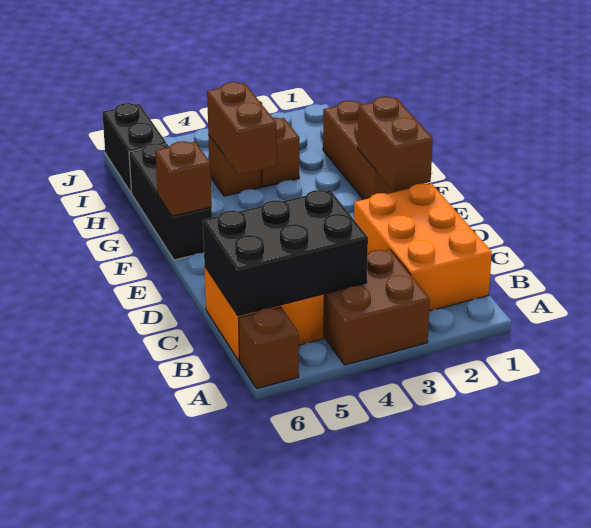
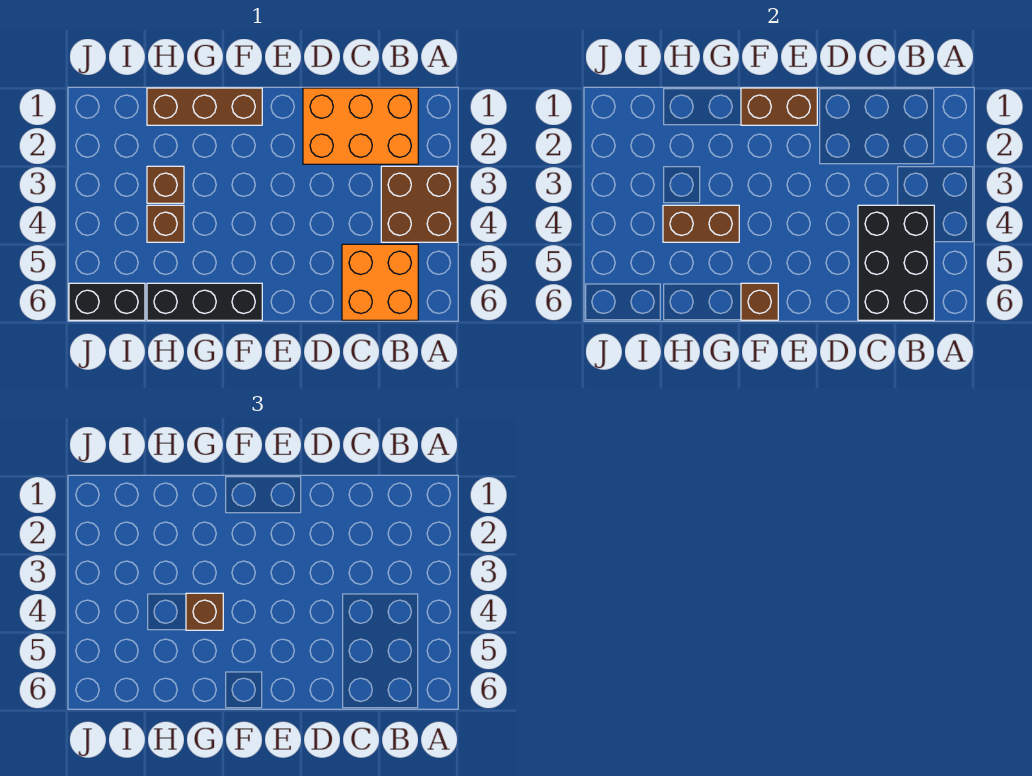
brown brick A6 level 1 -> brown brick G4 level 3

